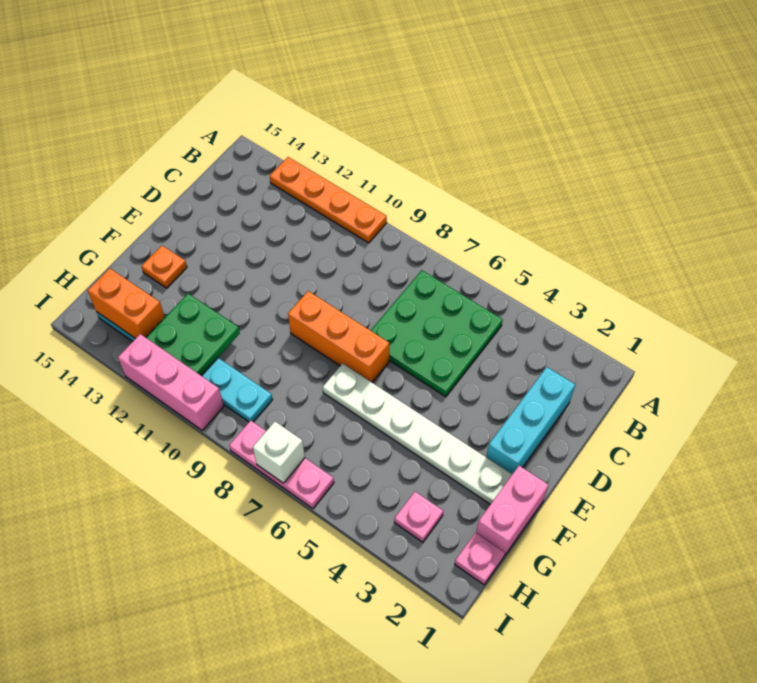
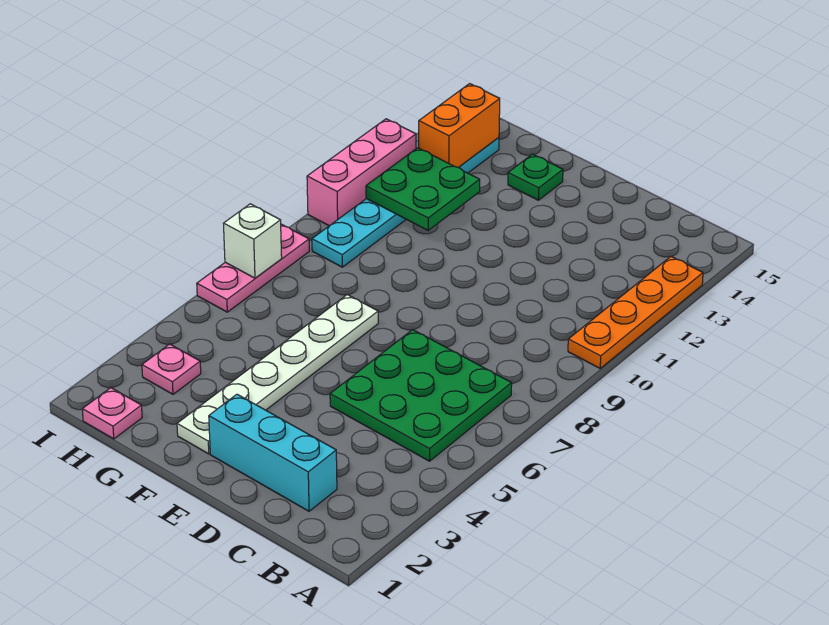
orange brick E7:E9 level 1 -> none
pink brick F1:G1 level 1 -> none
orange plate F14 level 1 -> green plate F14 level 1

